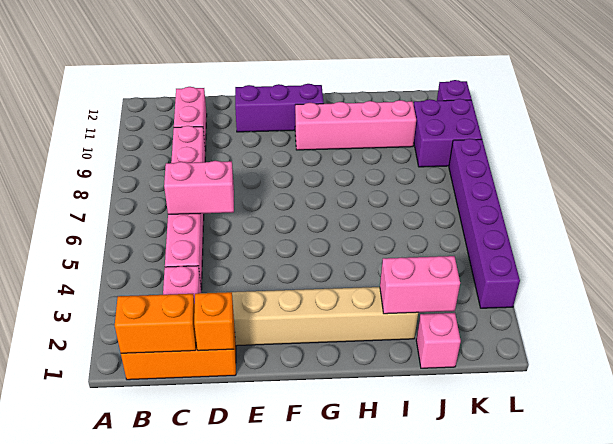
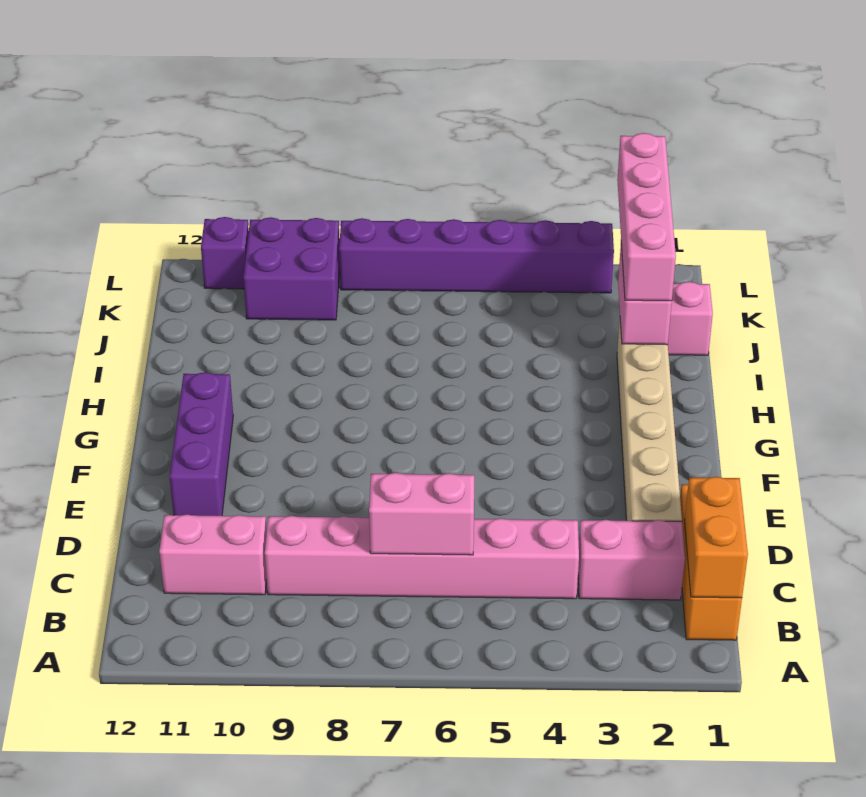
pink brick C6:D6 level 2 -> pink brick C6:C7 level 2
orange brick D1 level 2 -> none
pink brick G10:J10 level 1 -> pink brick I2:L2 level 3

